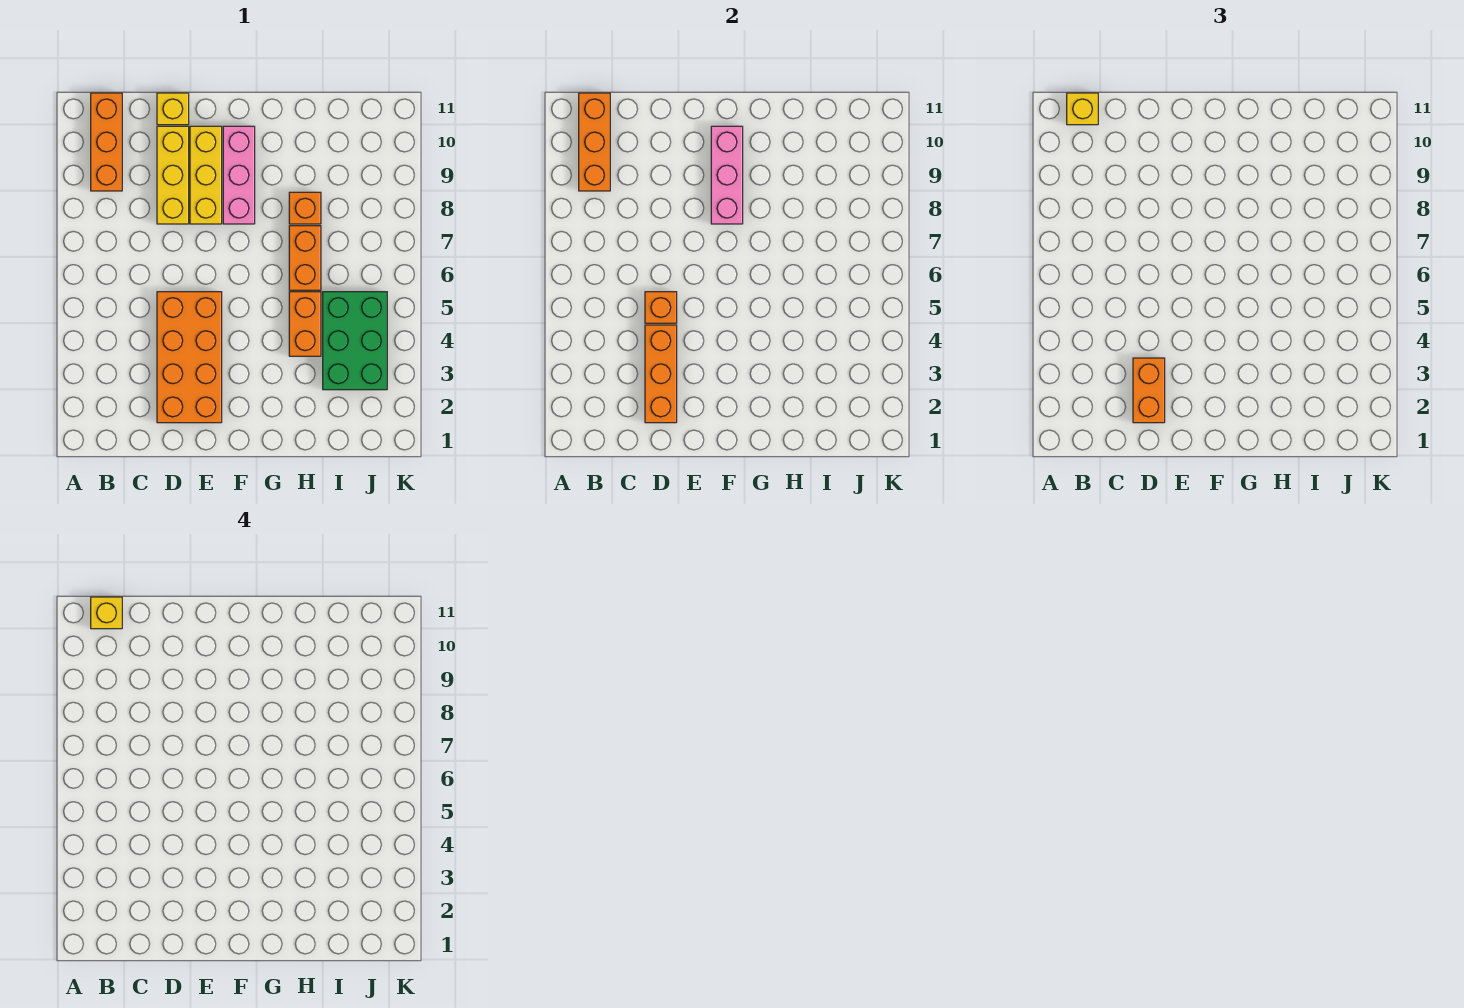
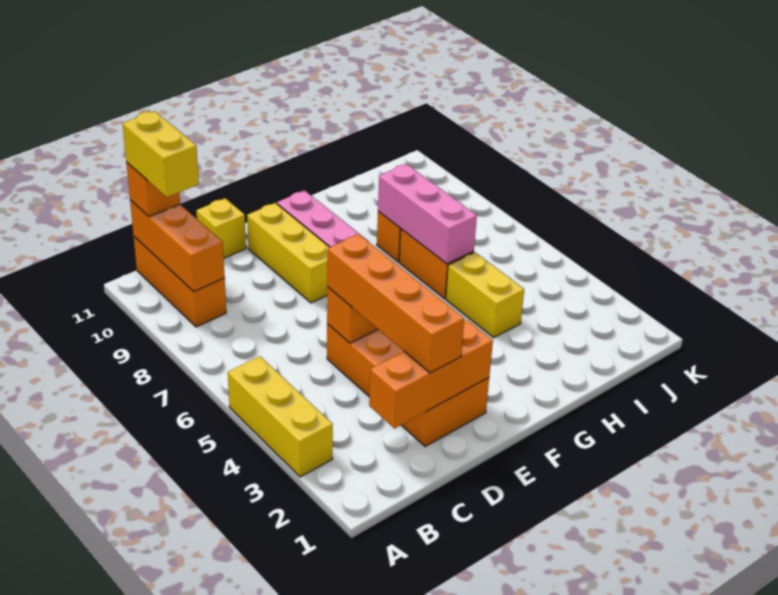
yellow brick B11 level 3 -> orange brick B11 level 3
yellow brick B11 level 4 -> yellow brick B10:B11 level 4
orange brick D2:D4 level 2 -> orange brick C2:E2 level 2
orange brick D2:D3 level 3 -> orange brick D2:D5 level 3
yellow brick D8:D10 level 1 -> yellow brick A3:A5 level 1
pink brick F8:F10 level 2 -> pink brick H6:H8 level 2
orange brick H4:H5 level 1 -> yellow brick H4:H5 level 1
green brick I3:J5 level 1 -> none

